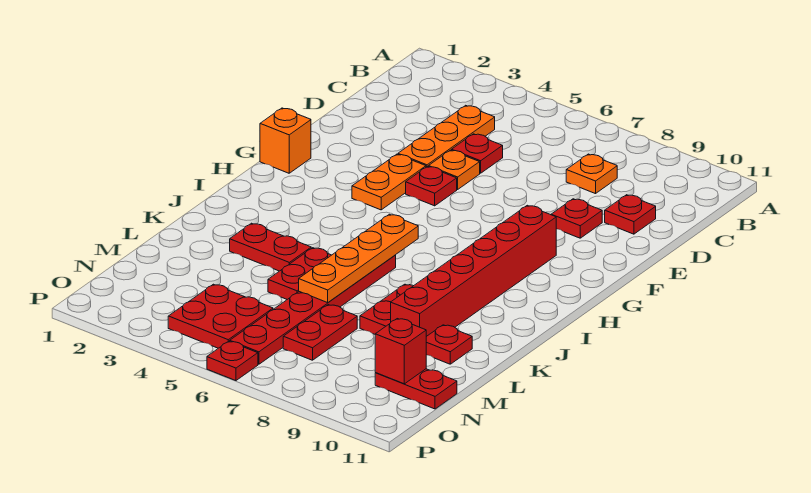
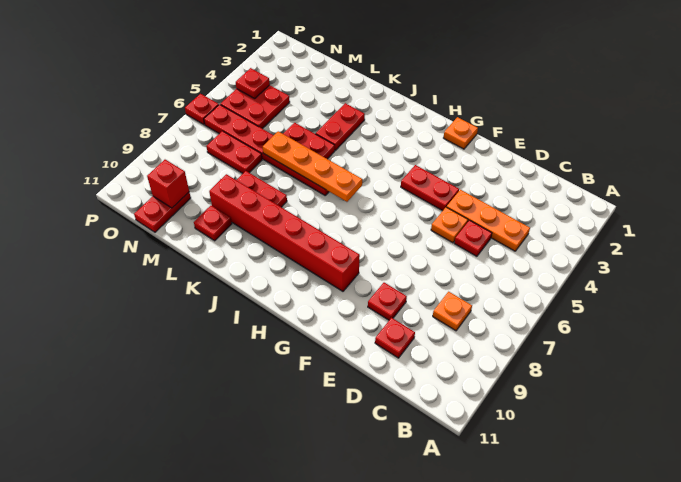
orange plate F4:G4 level 1 -> red plate F4:G4 level 1
red plate F5 level 1 -> red plate O4 level 2
orange brick G1 level 1 -> orange plate G1 level 1

